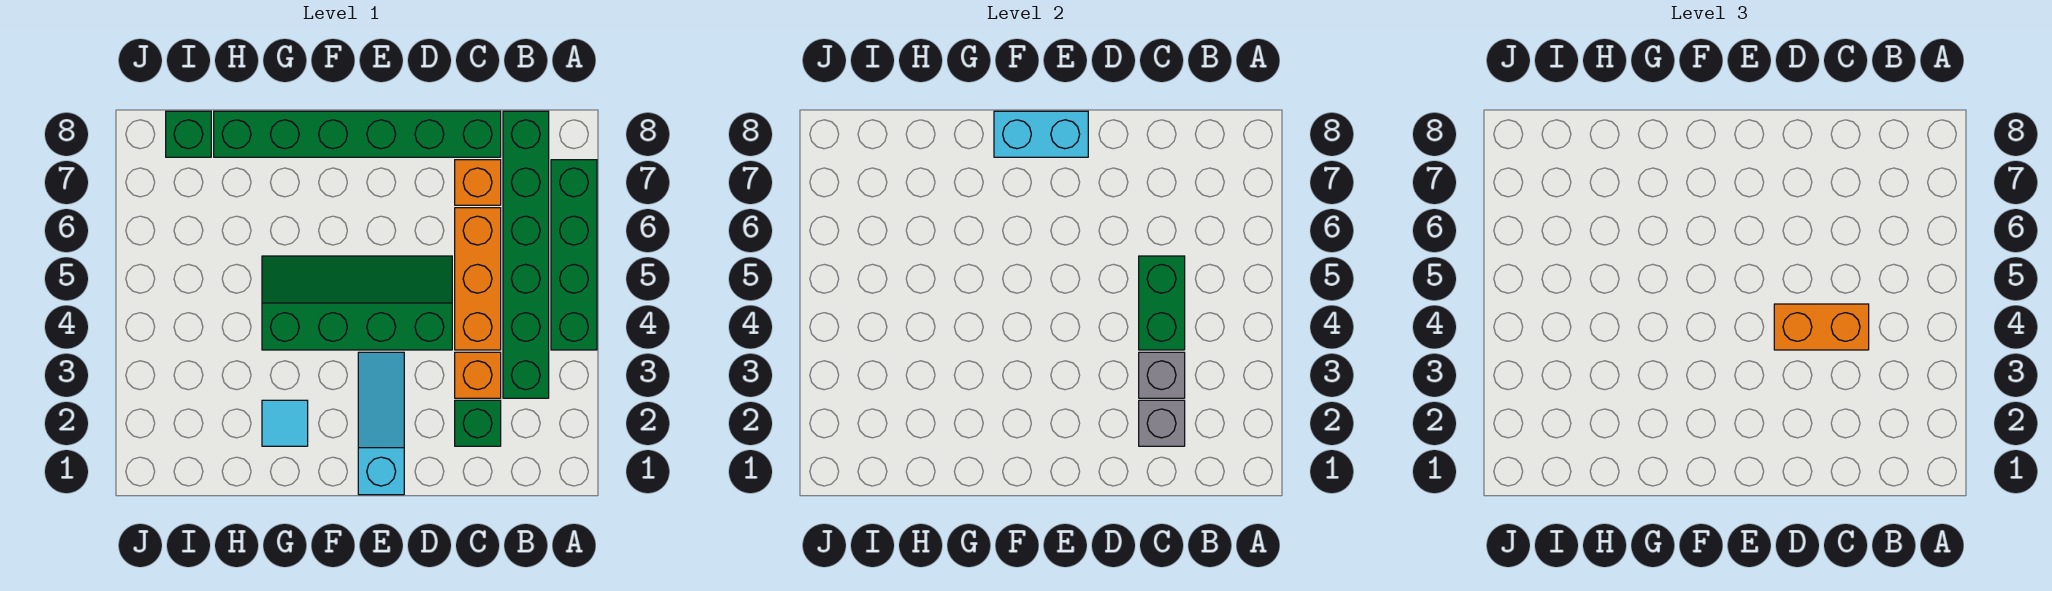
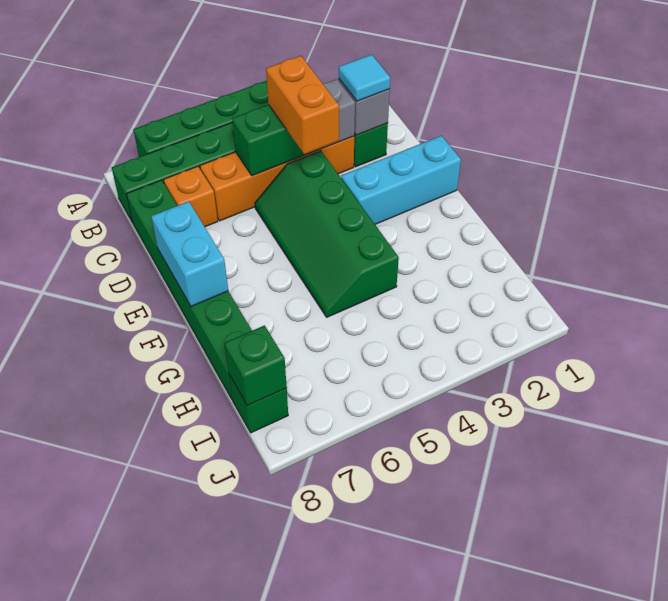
cyan slope E1:E3 level 1 top 1 -> cyan brick E1:E3 level 1
cyan tile G2 level 1 -> cyan tile C2 level 3
none -> green brick I8 level 2

